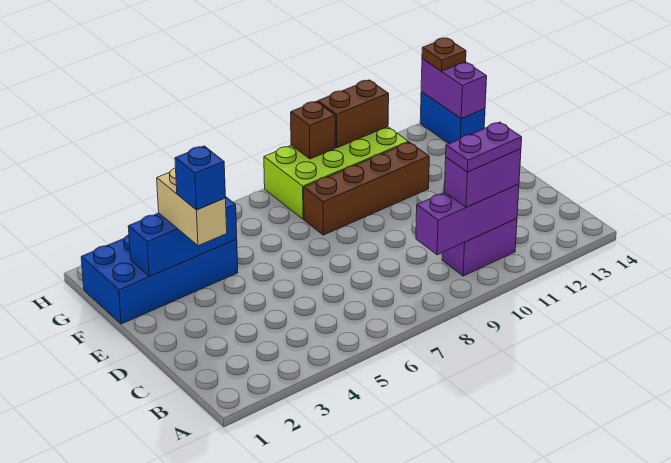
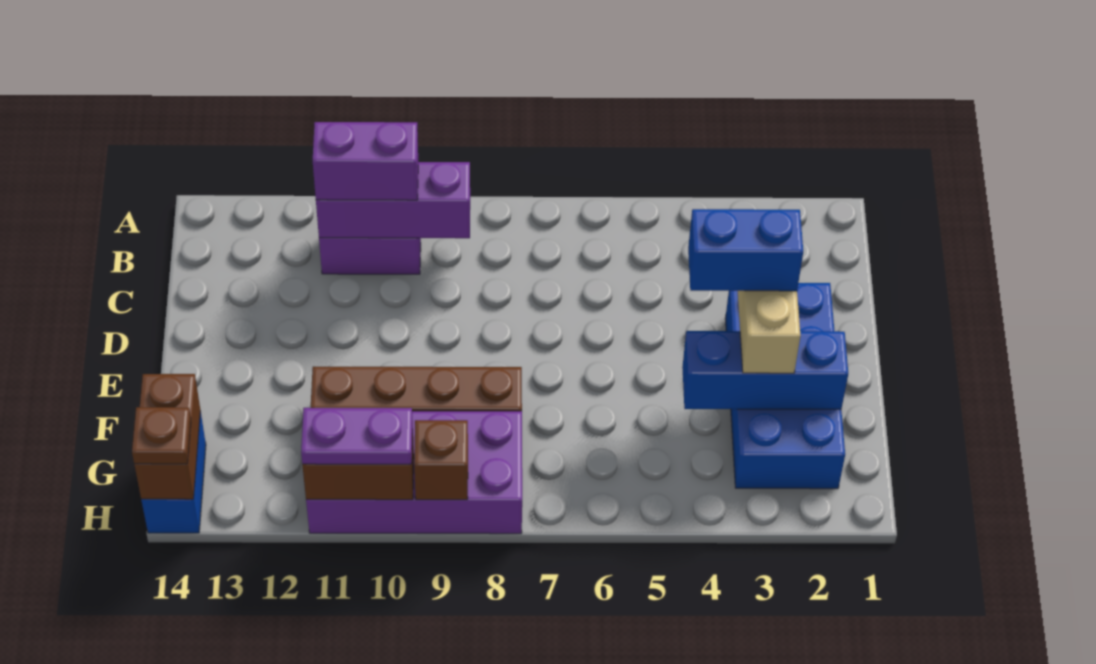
purple plate B10:B11 level 4 -> purple plate H10:H11 level 3
blue brick E3 level 4 -> blue brick E3:E4 level 4
blue brick F1:G4 level 1 -> blue brick D2:G3 level 1
lime brick G8:H11 level 1 -> purple brick G8:H11 level 1
purple brick G14:H14 level 2 -> brown brick G14:H14 level 2

